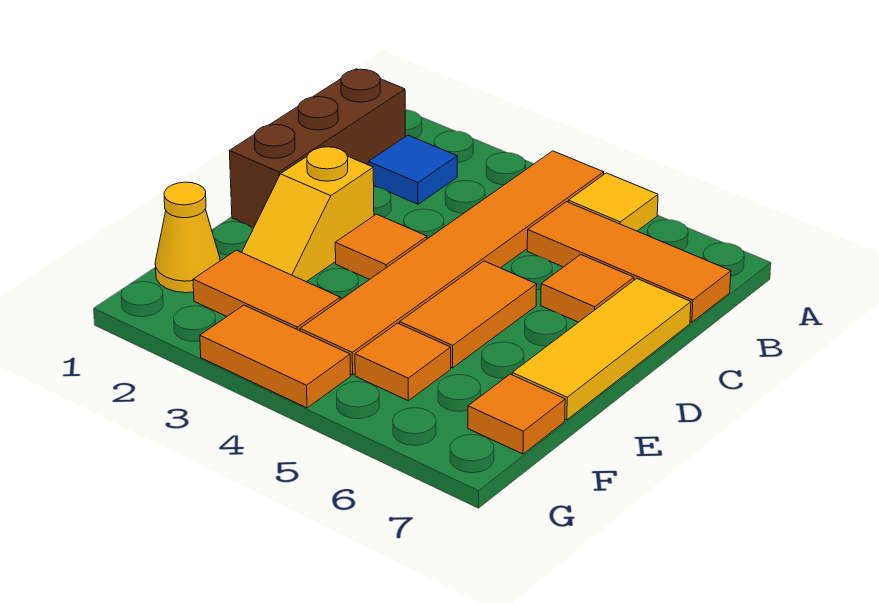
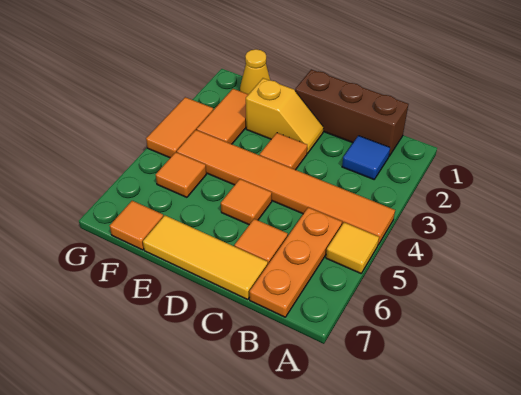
orange tile B5:B7 level 1 -> orange plate B5:B7 level 1
yellow slope D2:E2 level 1 top D -> yellow slope D2:E2 level 1 top E
orange tile D5:E5 level 1 -> orange tile D5 level 1

